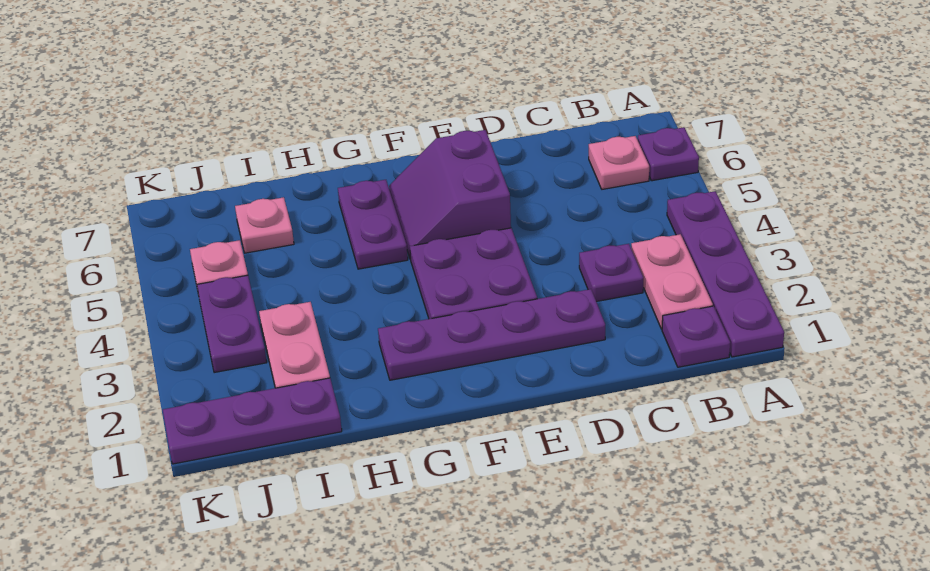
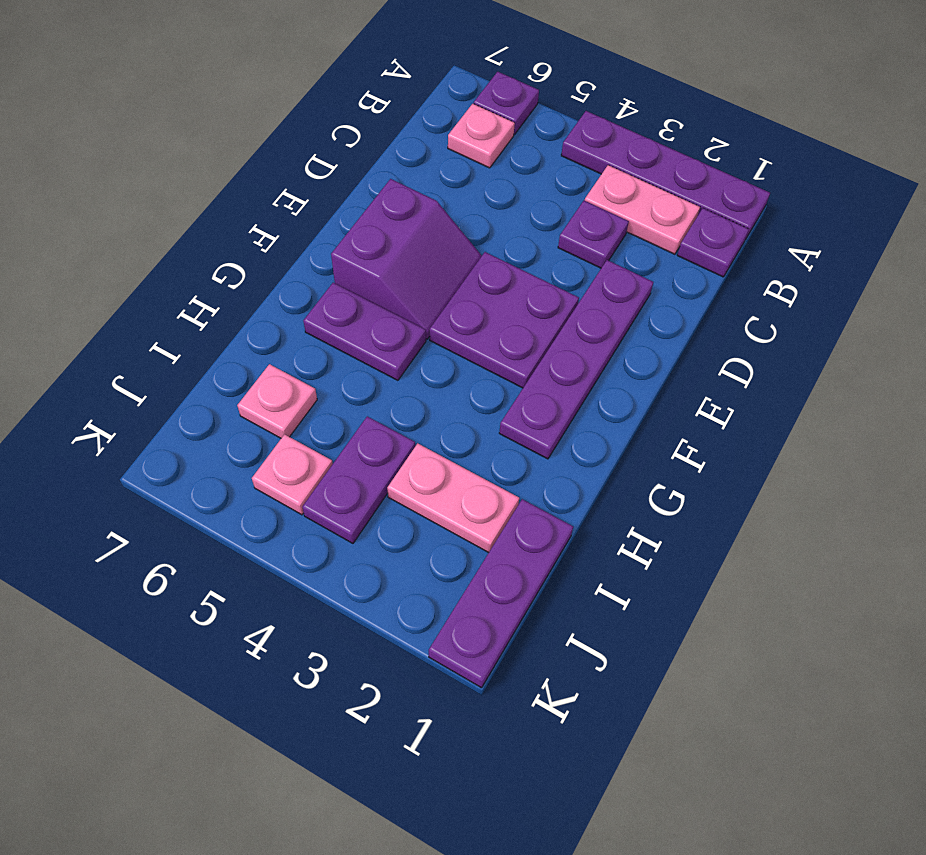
purple slope E5:F6 level 1 top E -> purple slope E5:F6 level 1 top 6
purple plate J3:J4 level 1 -> purple plate I4:J4 level 1

